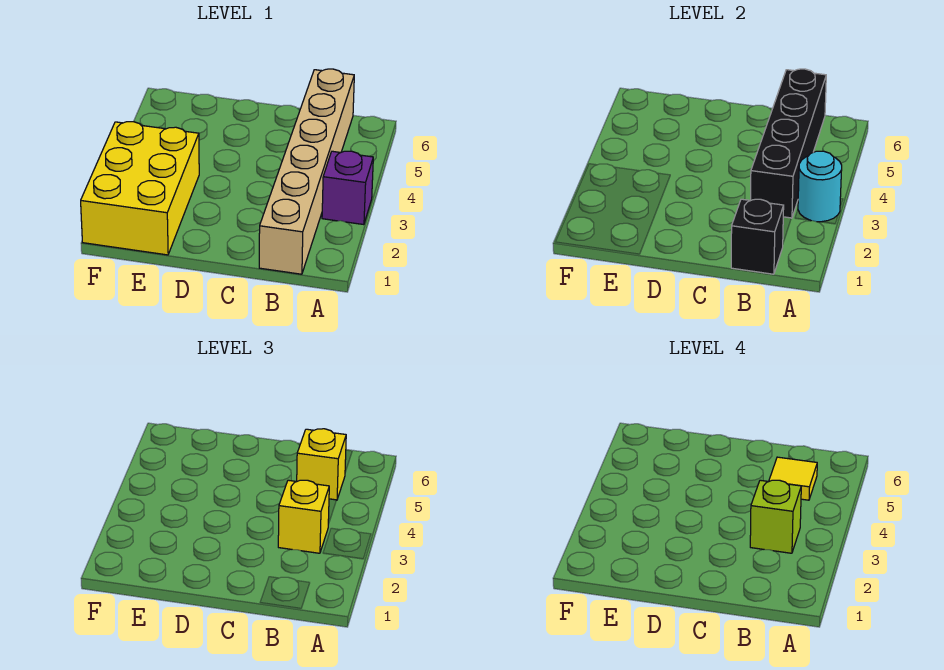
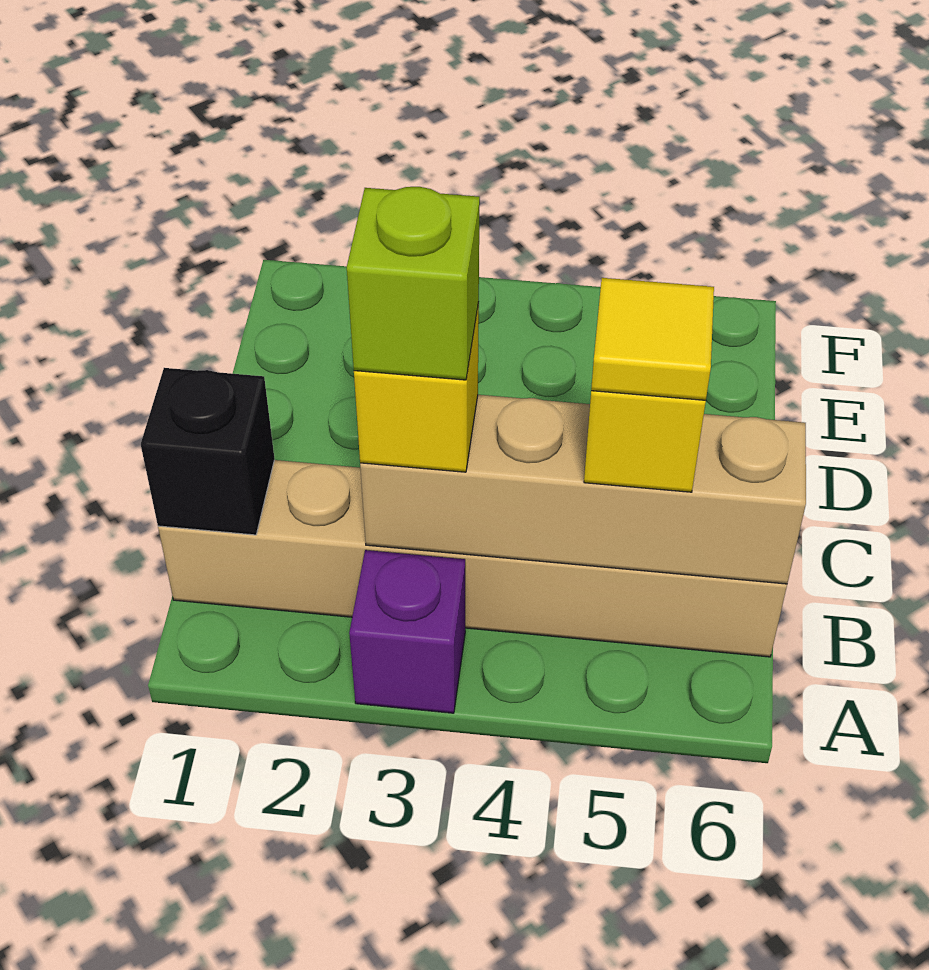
cyan round brick A3 level 2 -> none
black brick B3:B6 level 2 -> tan brick B3:B6 level 2
yellow brick E1:F3 level 1 -> none

